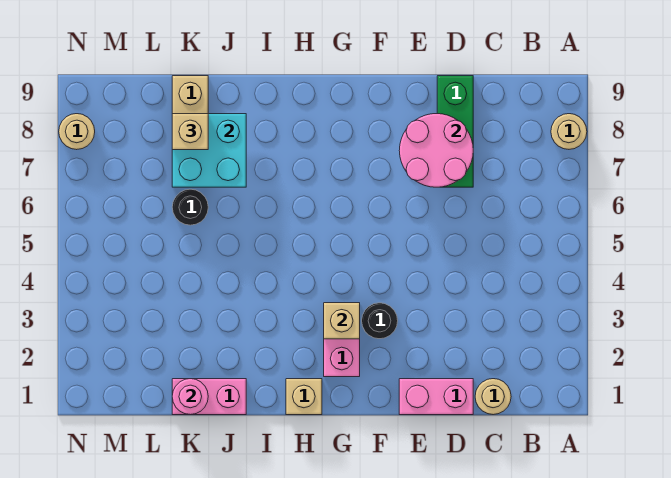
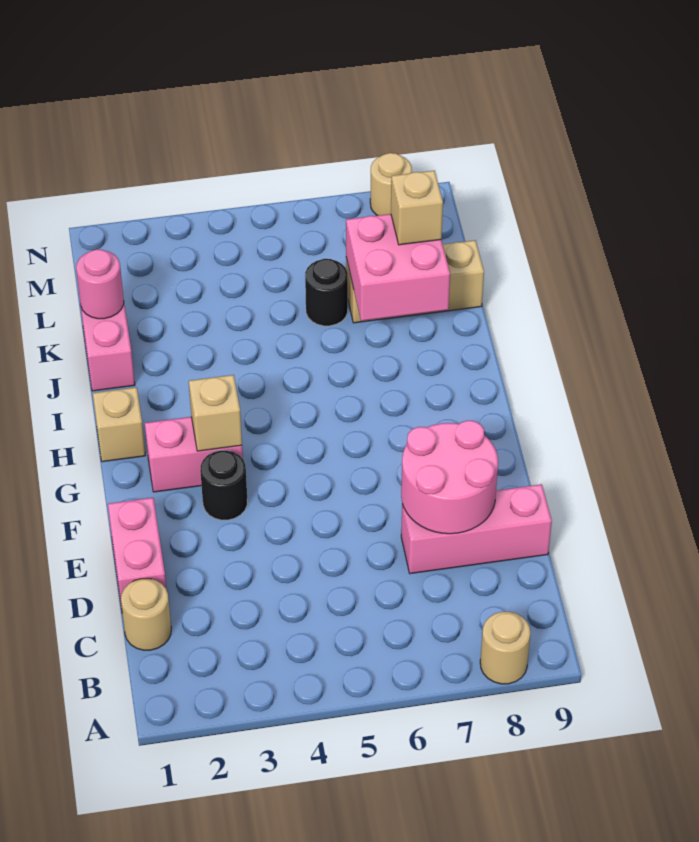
green brick D7:D9 level 1 -> pink brick D7:D9 level 1
cyan brick J7:K8 level 2 -> pink brick J7:K8 level 2

